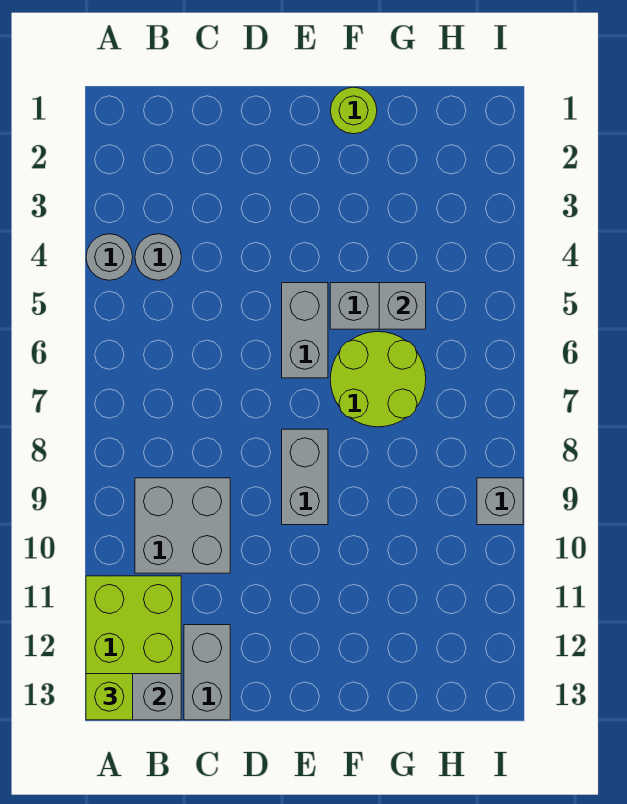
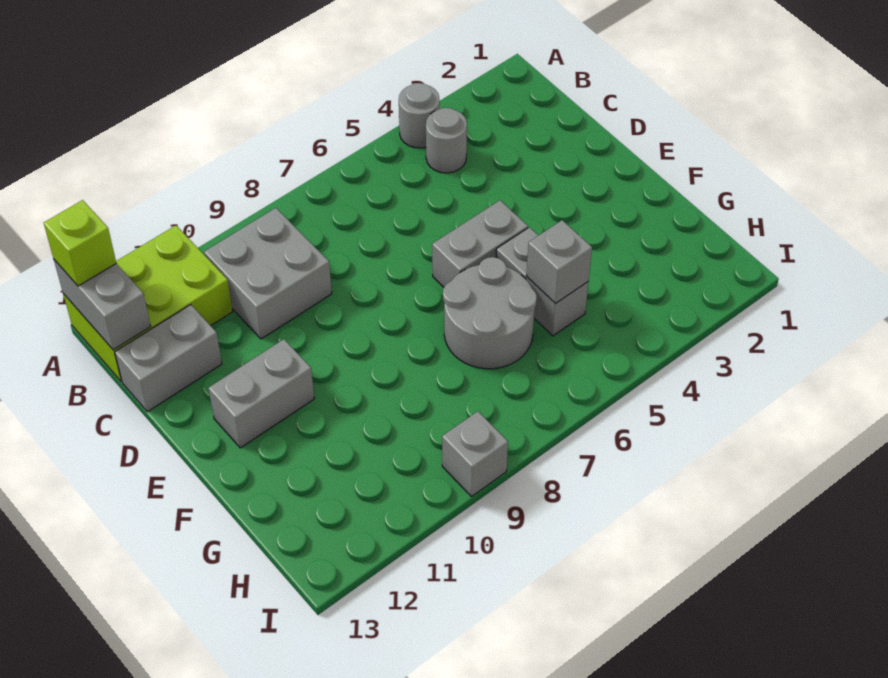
grey brick E8:E9 level 1 -> grey brick E11:E12 level 1
lime round brick F1 level 1 -> none
lime round brick F6:G7 level 1 -> grey round brick F6:G7 level 1

